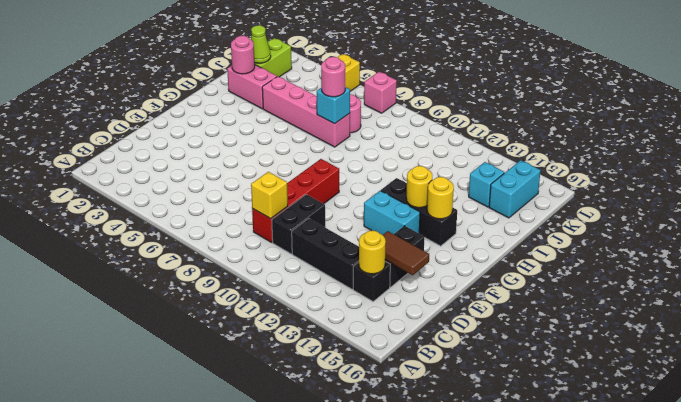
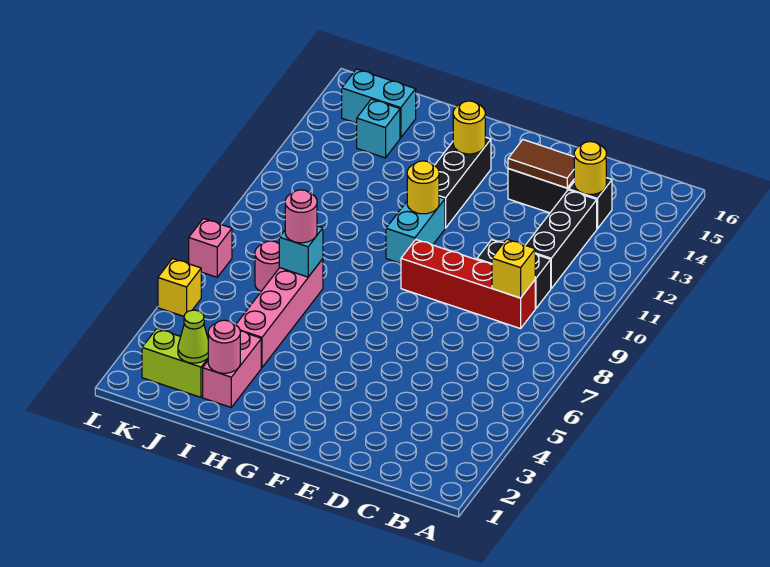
brown tile D14:D15 level 2 -> brown tile D14:E14 level 2
cyan brick F12:F13 level 1 -> cyan brick G10:G11 level 1
yellow round brick G13 level 2 -> yellow round brick G11 level 2

